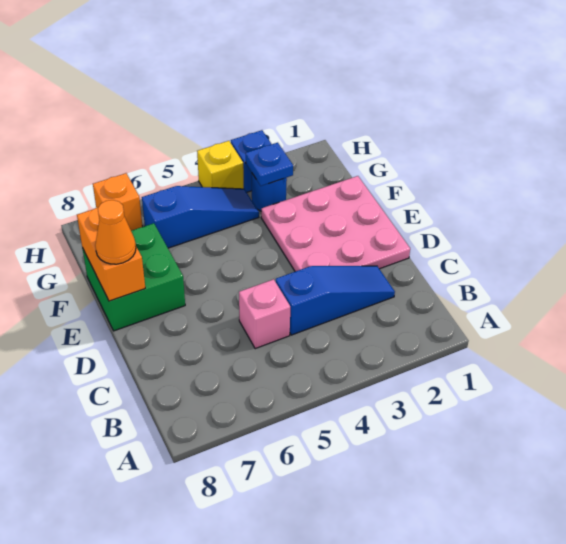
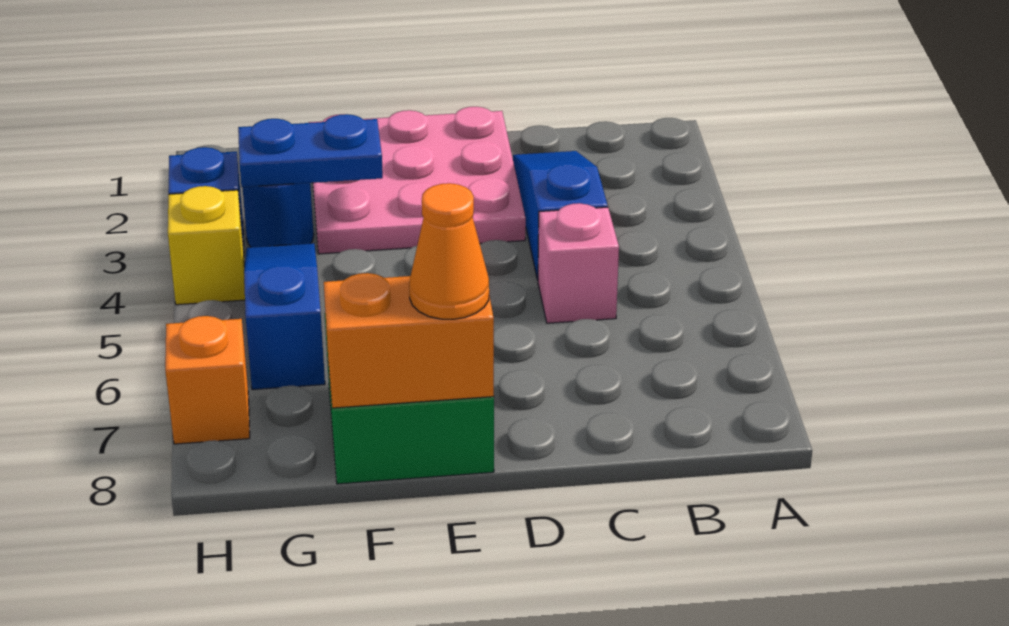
blue plate G3 level 2 -> blue plate F3:G3 level 2

